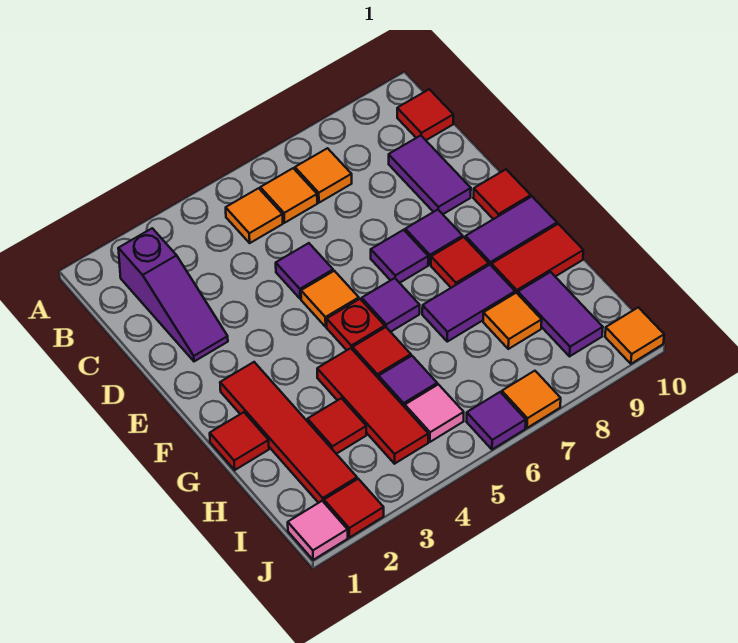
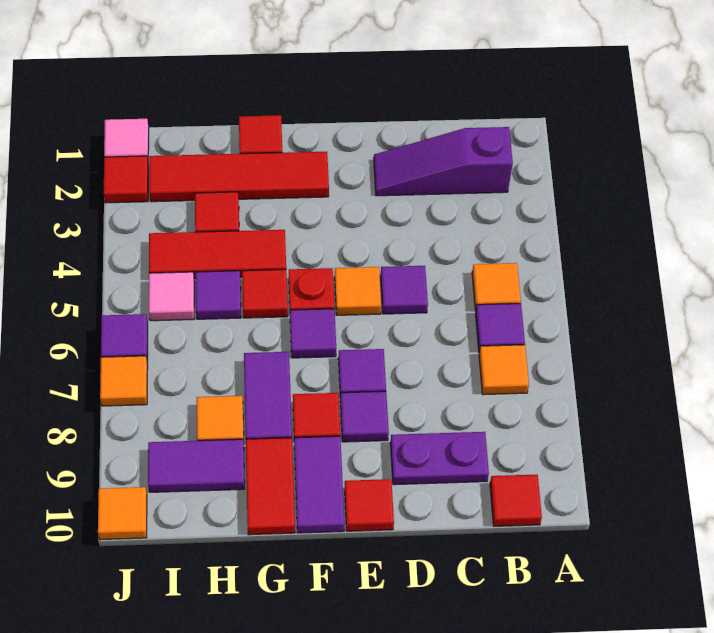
orange tile B6 level 1 -> purple tile B6 level 1
purple tile C9:D9 level 1 -> purple plate C9:D9 level 1

